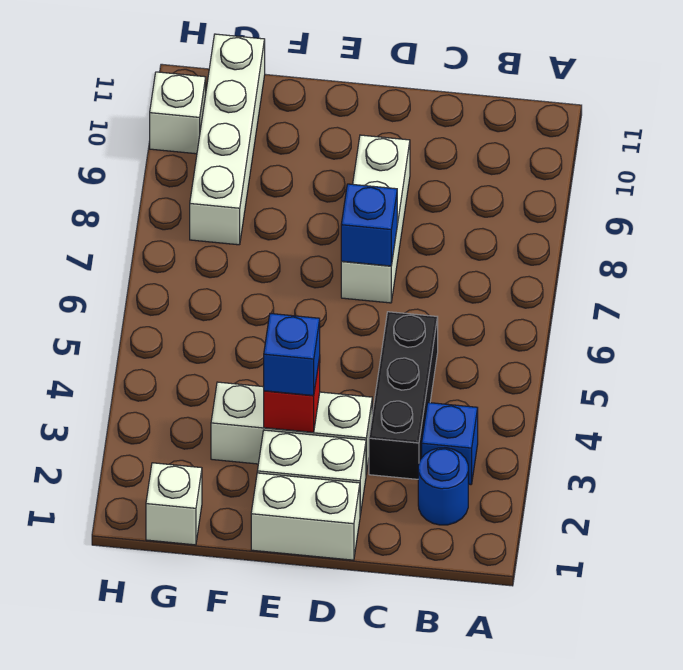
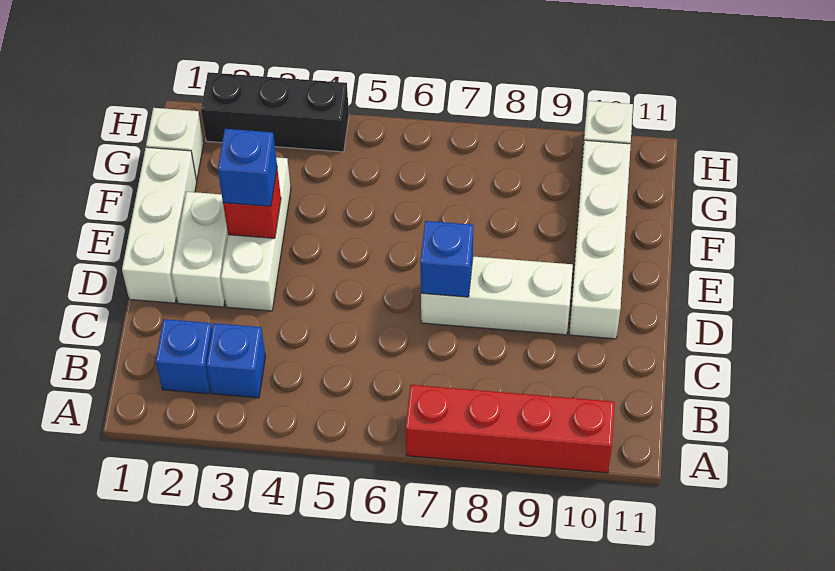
none -> red brick A7:A10 level 1
blue round brick B2 level 1 -> blue brick B2 level 1
black brick C3:C5 level 1 -> black brick H2:H4 level 1
white brick D1:E1 level 1 -> white brick D1:F1 level 1
white brick G8:G11 level 1 -> white brick D10:G10 level 1

